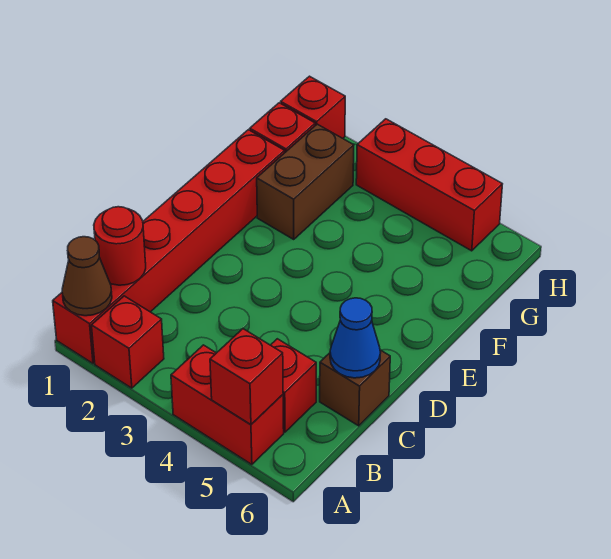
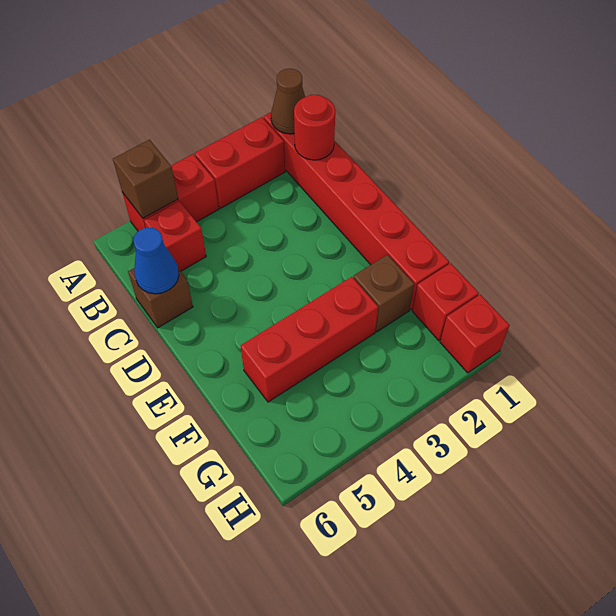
red brick A2 level 1 -> red brick A2:A3 level 1
red brick A5 level 2 -> brown brick A5 level 2
brown brick F2:G2 level 1 -> brown brick F2 level 1
red brick H3:H5 level 1 -> red brick F3:F5 level 1

